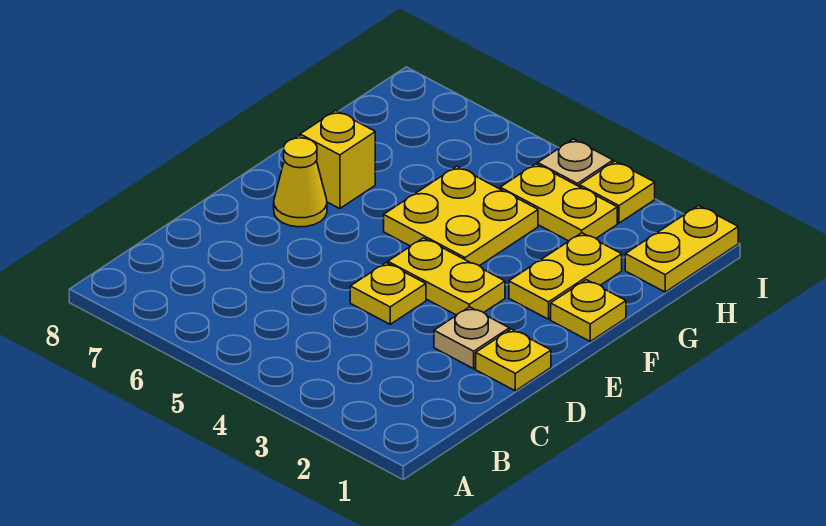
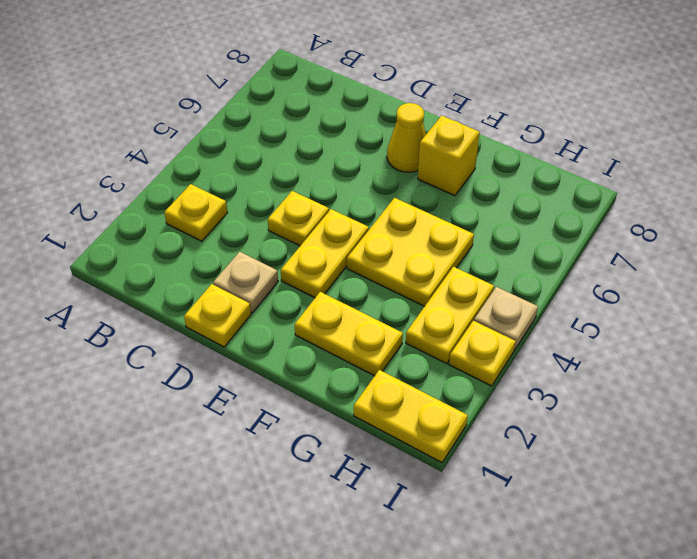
yellow plate F1 level 1 -> yellow plate B3 level 1

